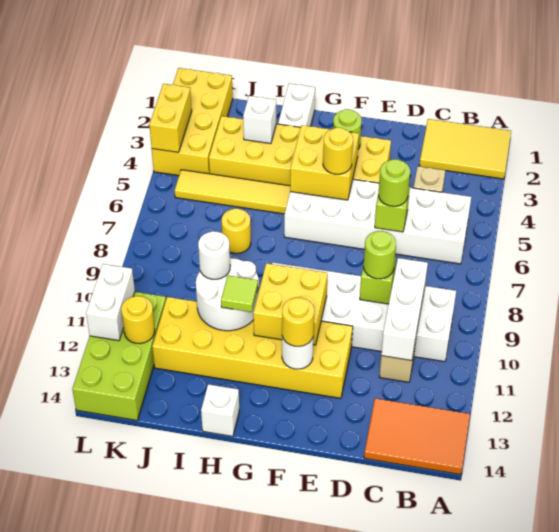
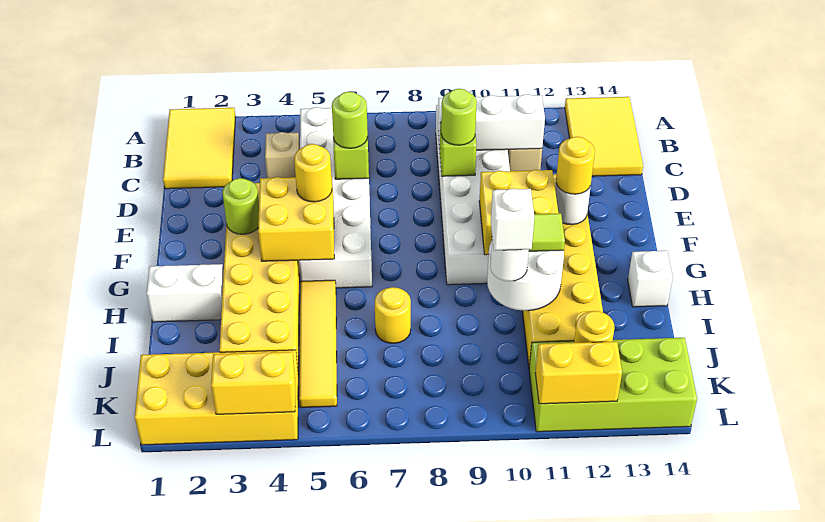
orange tile A13:C14 level 1 -> yellow tile A13:C14 level 1
white brick I3 level 2 -> white brick I10 level 4
white brick L11:L12 level 2 -> yellow brick L11:L12 level 2

